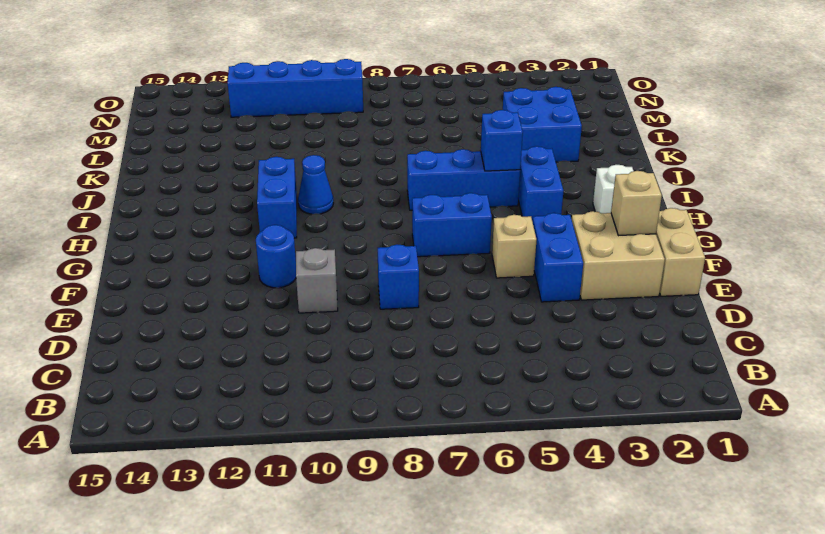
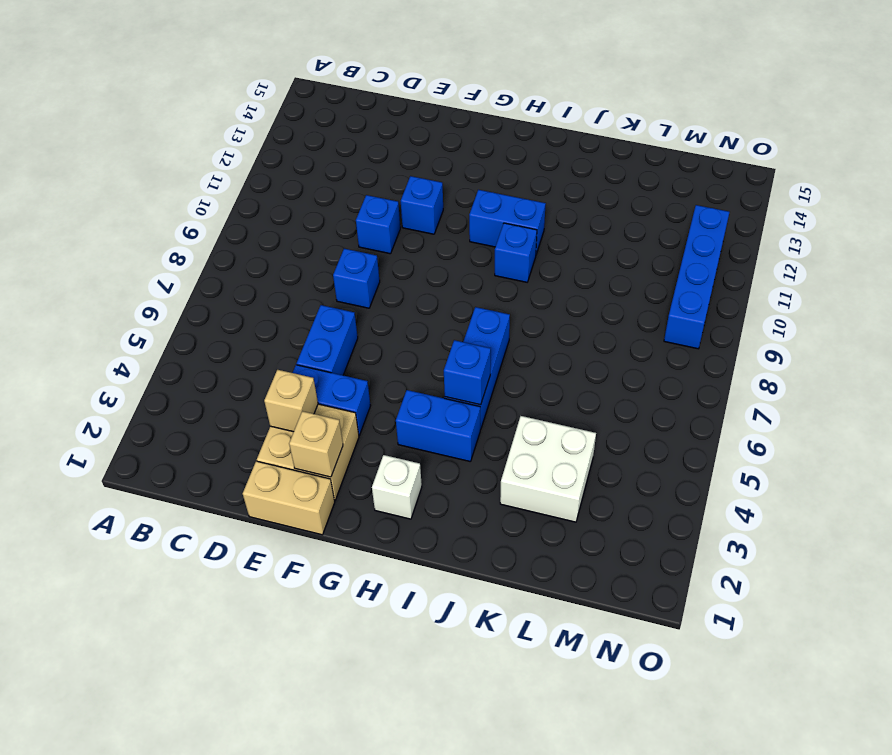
grey brick E10 level 1 -> blue brick E10 level 1
tan brick F5 level 1 -> tan brick E3 level 2
blue round brick F11 level 1 -> blue brick F11 level 1
blue brick G6:G7 level 1 -> blue brick E5:E6 level 1
blue cone I10 level 1 -> blue brick I10 level 1
blue brick K3:L4 level 1 -> white brick K3:L4 level 1

